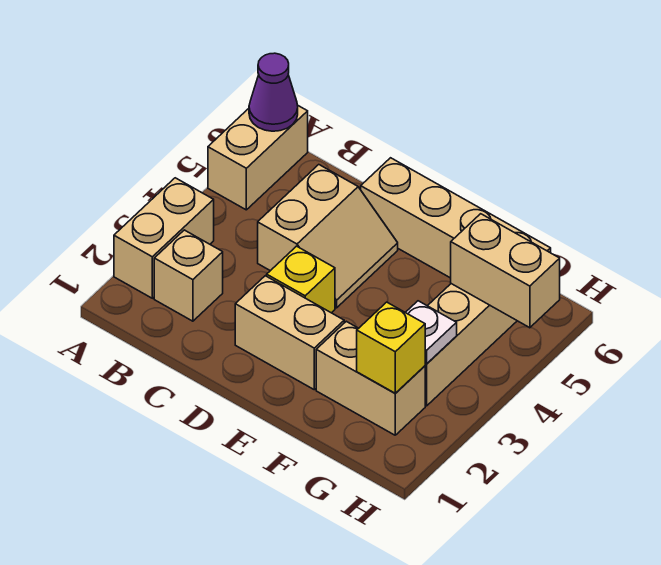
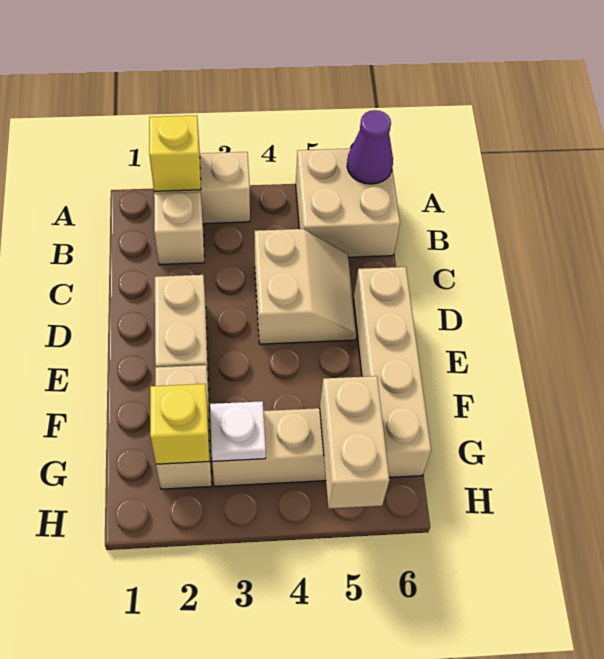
tan brick A5:A6 level 1 -> tan brick A5:B6 level 1
tan slope C4:D5 level 1 top C -> tan slope C4:D5 level 1 top 4
yellow brick D3 level 1 -> yellow brick A2 level 2

